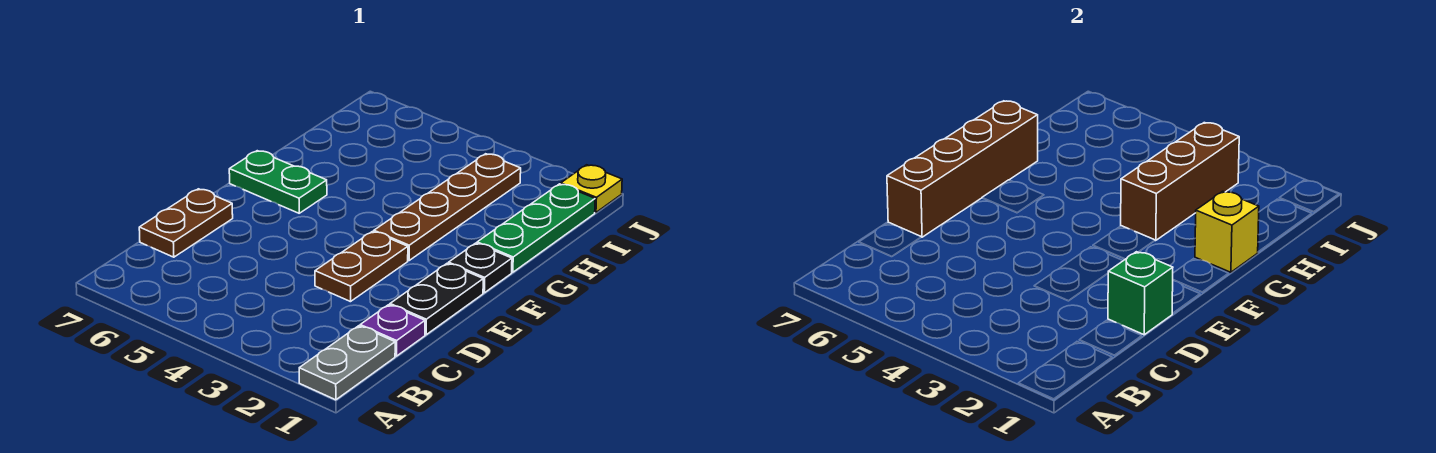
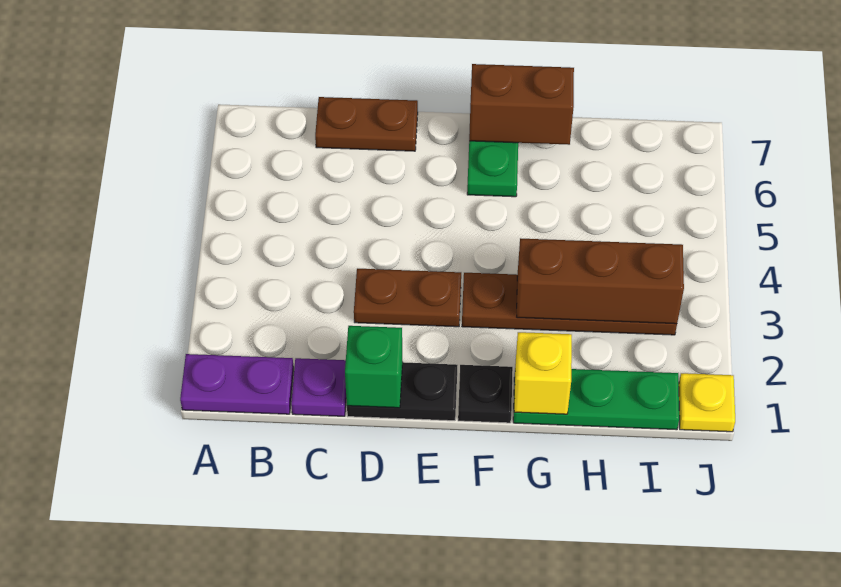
grey plate A1:B1 level 1 -> purple plate A1:B1 level 1
brown brick D7:G7 level 2 -> brown brick F7:G7 level 2

